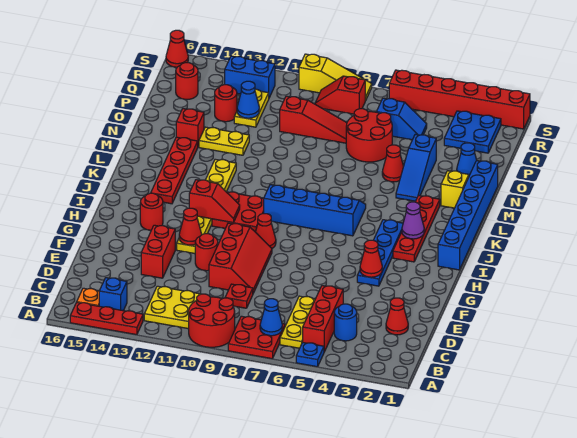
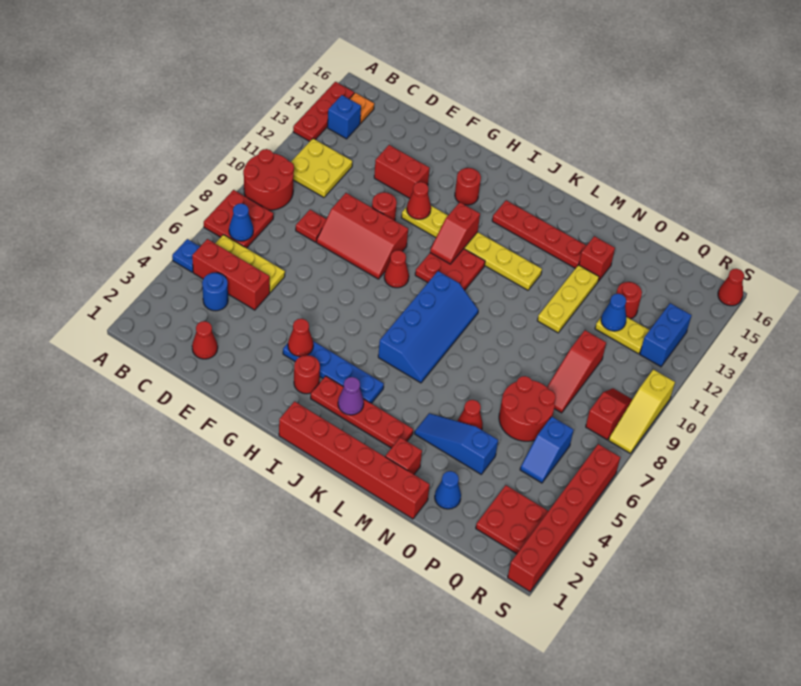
blue brick I1:N1 level 1 -> red brick I1:N1 level 1
yellow brick M2 level 1 -> red brick M2 level 1
yellow plate N12:N13 level 1 -> yellow plate N11:N13 level 1
blue plate Q2:R3 level 1 -> red plate Q2:R3 level 1
red round brick Q15 level 1 -> red round brick H3 level 1

